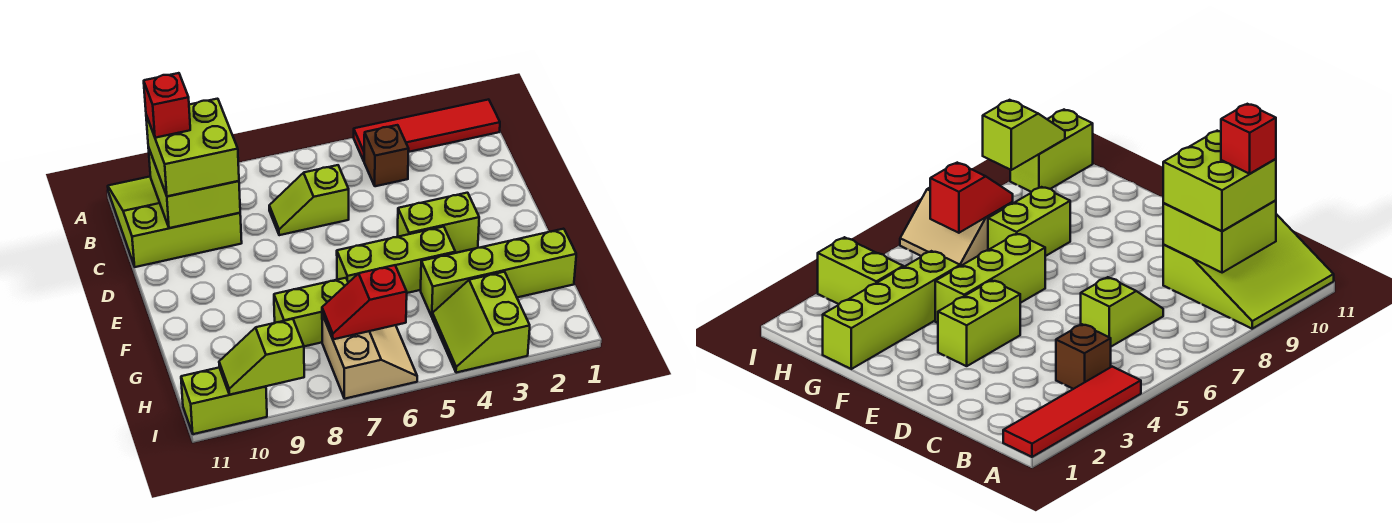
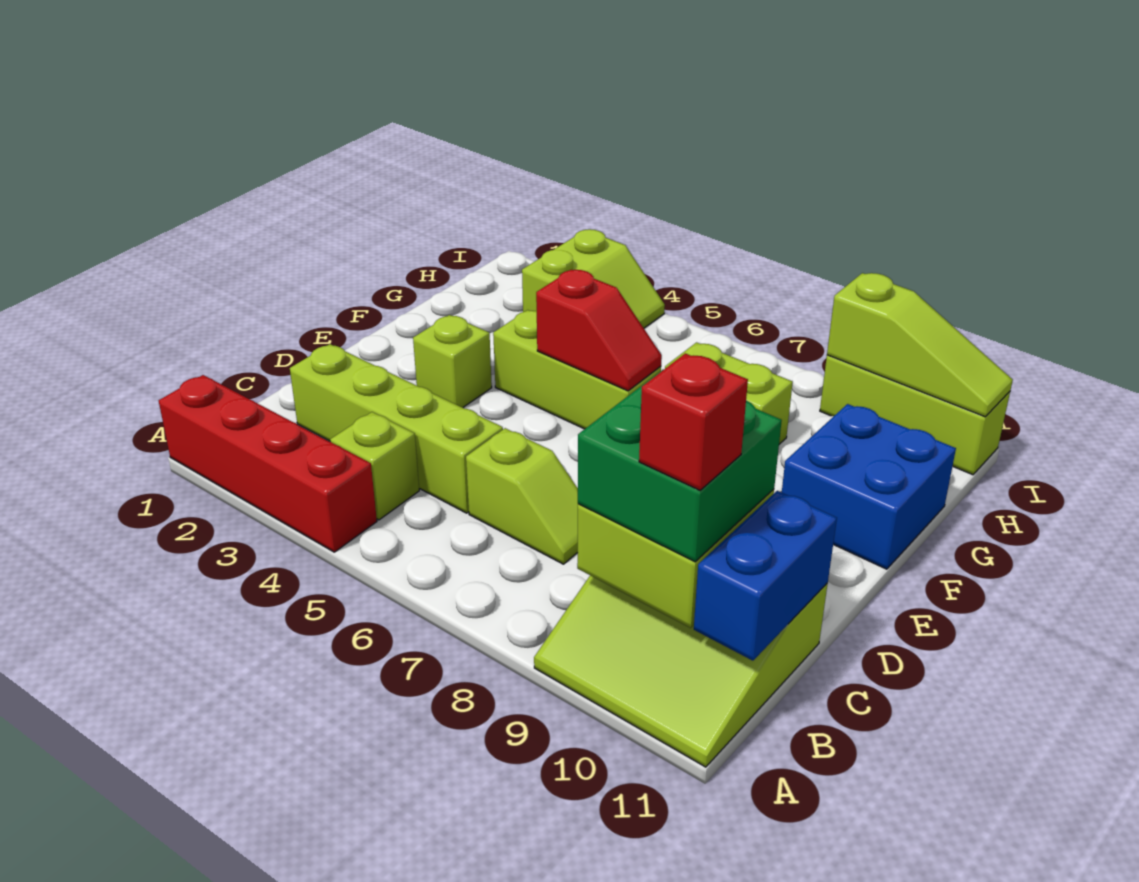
red tile A1:A4 level 1 -> red brick A1:A4 level 1
brown brick B4 level 1 -> lime brick B4 level 1
lime brick B9:C10 level 3 -> green brick B9:C10 level 3
none -> blue brick B11:C11 level 2
lime brick E3:E4 level 1 -> lime brick E3 level 1
none -> blue brick F10:G11 level 1
lime brick G1:G4 level 1 -> lime brick C2:C5 level 1
tan slope H6:I7 level 1 top 7 -> none
red slope H6:H7 level 2 top 6 -> red slope F5:F6 level 2 top 5
lime slope I9:I10 level 2 top 9 -> lime slope I9:I11 level 2 top 9
lime brick I10:I11 level 1 -> lime brick I9:I11 level 1

